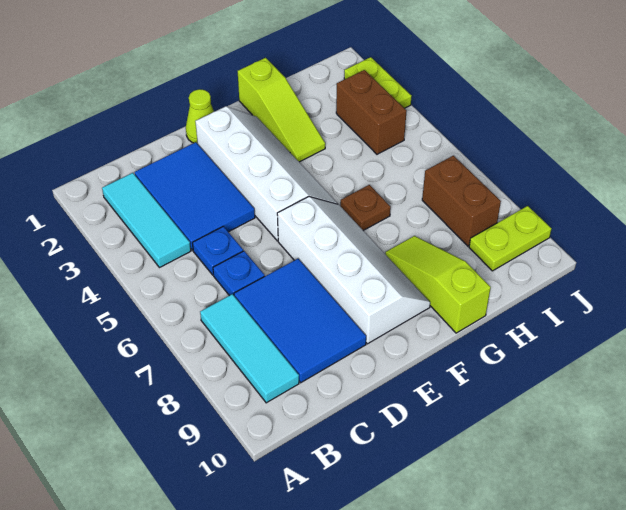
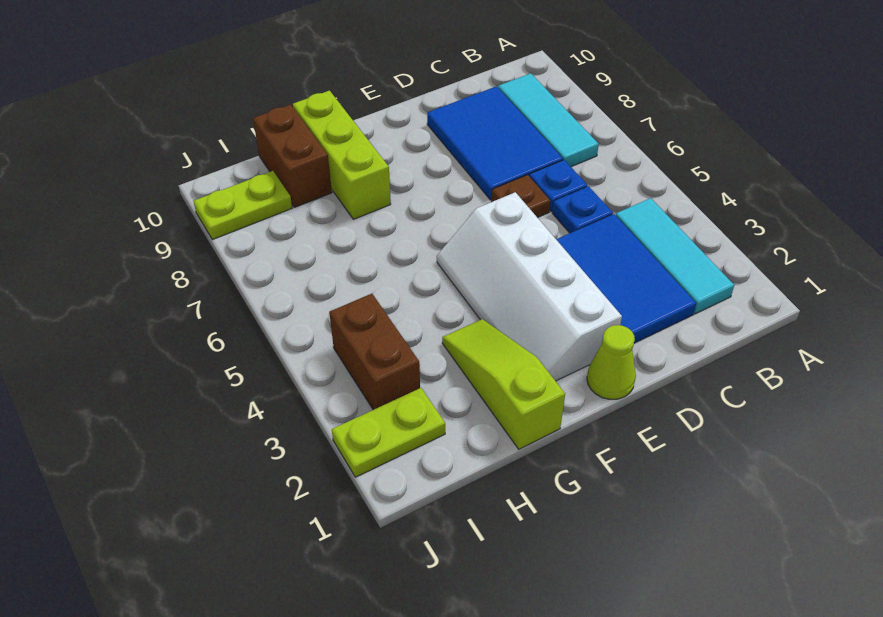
white slope E6:F9 level 1 top E -> none
brown plate G6 level 1 -> brown plate D6 level 1
lime slope G8:G10 level 1 top 10 -> lime brick G8:G10 level 1
brown brick I7:I8 level 1 -> brown brick H9:H10 level 1
lime plate J2:J3 level 1 -> lime plate I2:J2 level 1

